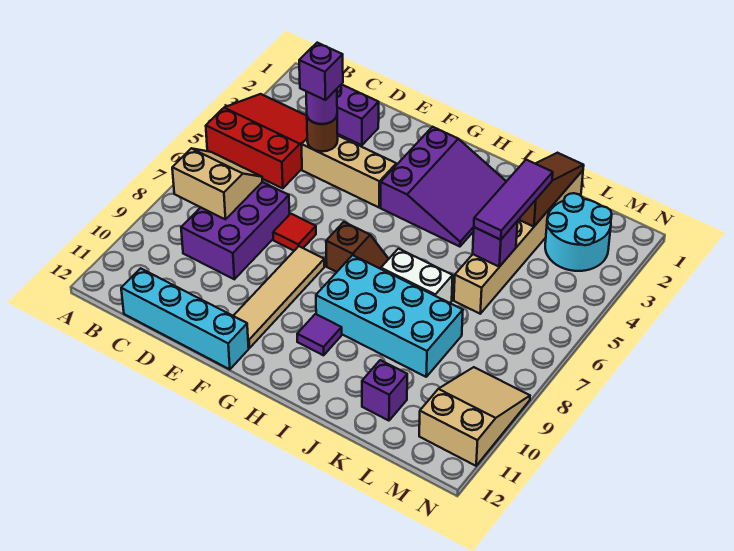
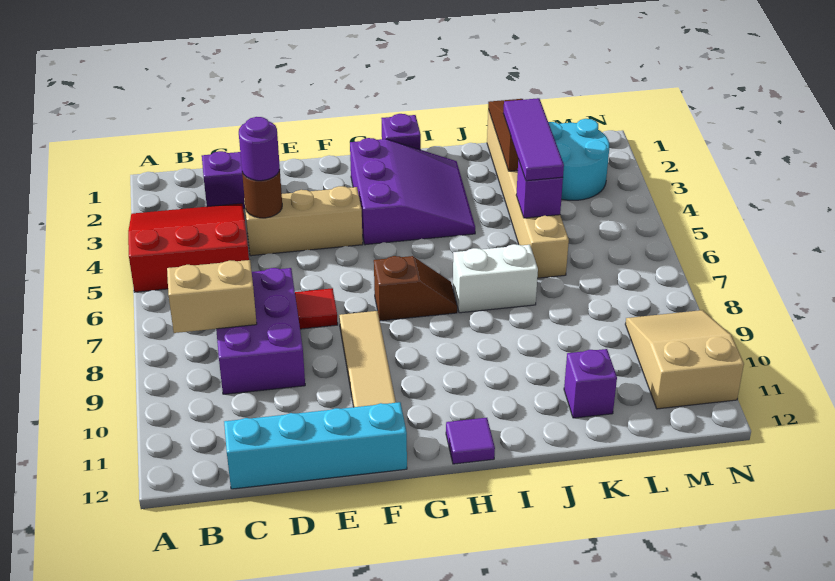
purple brick D4 level 4 -> purple brick H1 level 1
cyan brick H8:K9 level 1 -> none
purple tile H10 level 1 -> purple tile H12 level 1

